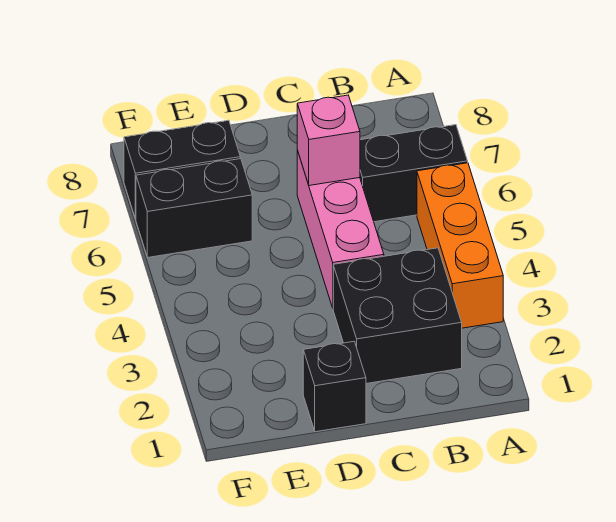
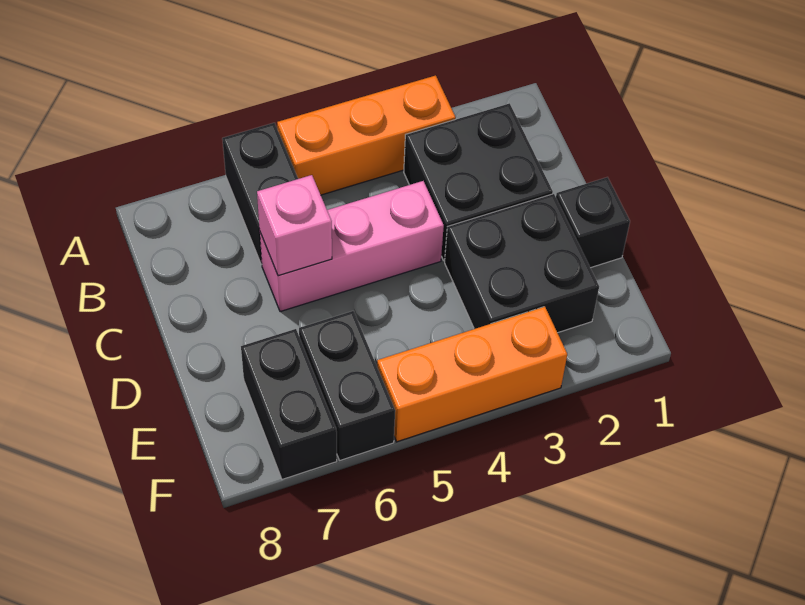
none -> black brick D2:E3 level 1
none -> orange brick F3:F5 level 1

